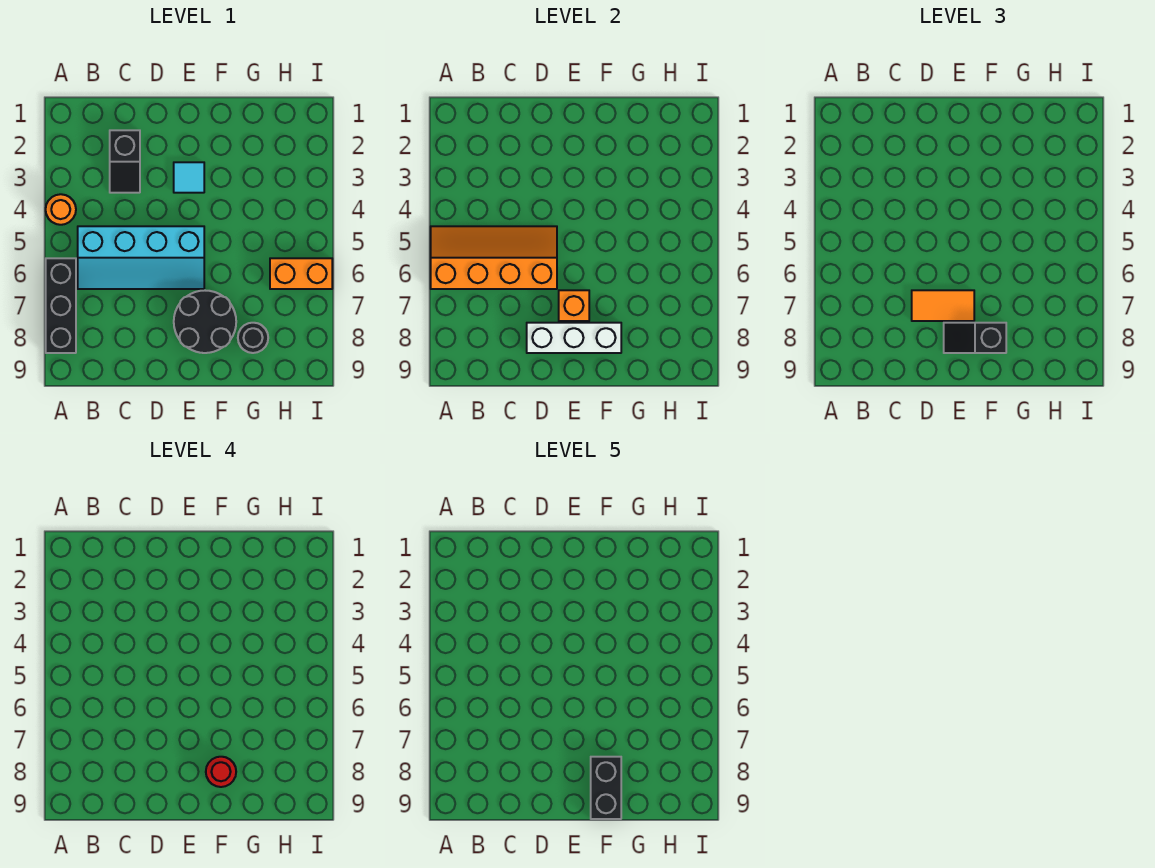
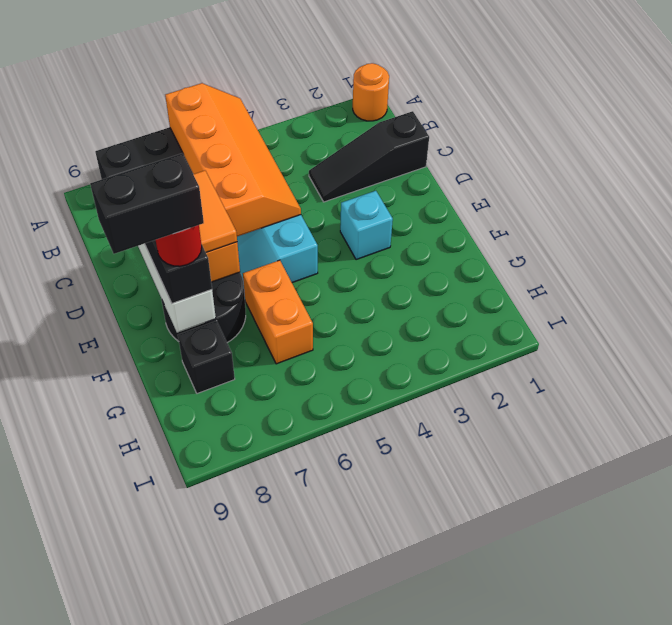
orange round brick A4 level 1 -> orange round brick A1 level 1
black slope C2:C3 level 1 top 2 -> black slope C1:C3 level 1 top 1
cyan tile E3 level 1 -> cyan brick E3 level 1
black round brick G8 level 1 -> black brick G8 level 1
orange brick H6:I6 level 1 -> orange brick F6:G6 level 1

